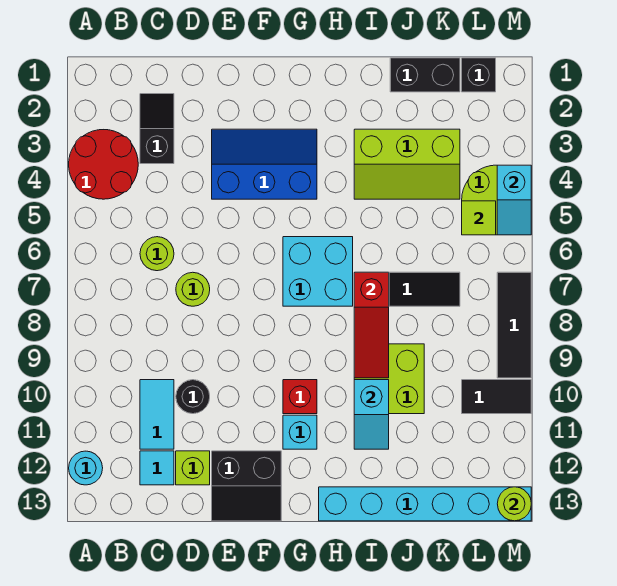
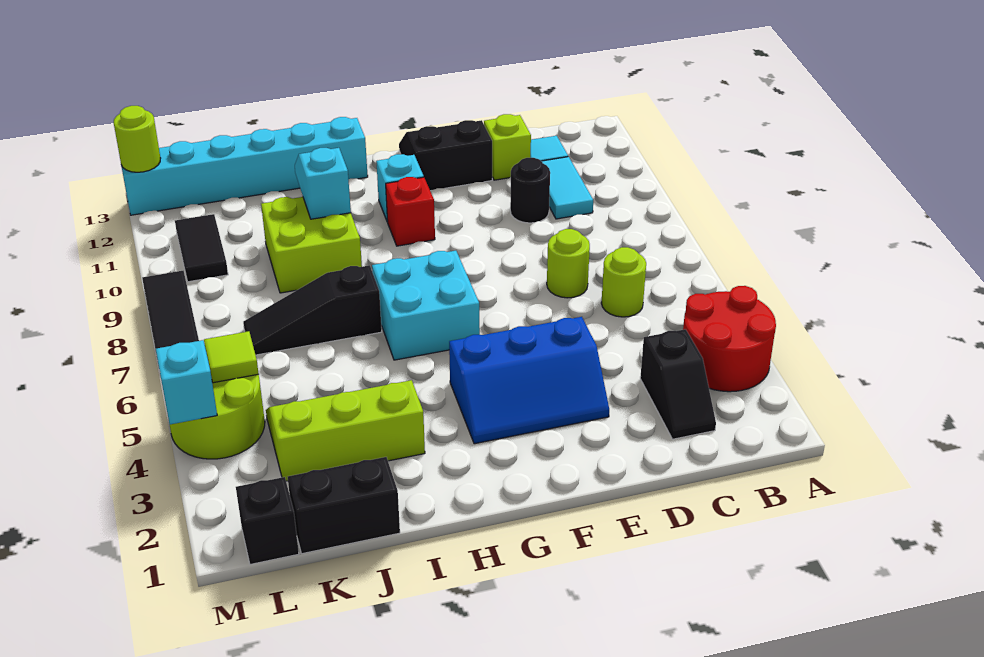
cyan round brick A12 level 1 -> none
red slope I7:I9 level 2 top 7 -> none
black tile L10:M10 level 1 -> black tile L10:L11 level 1

